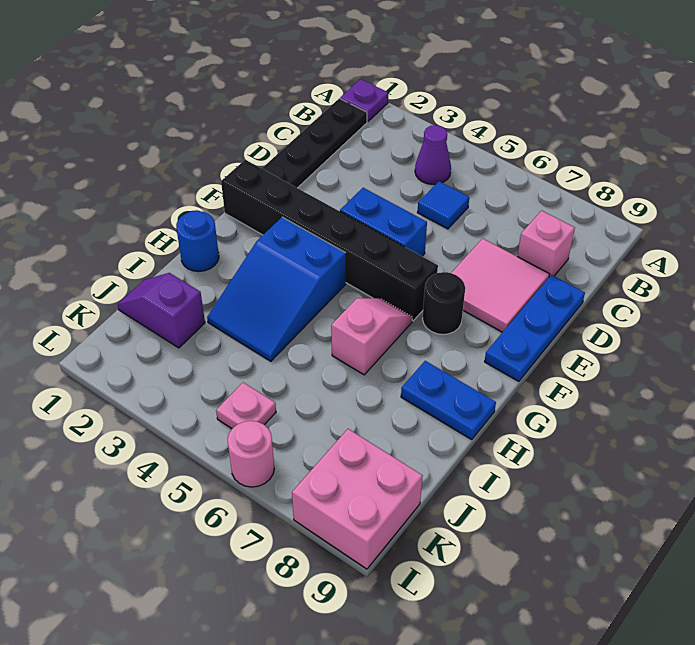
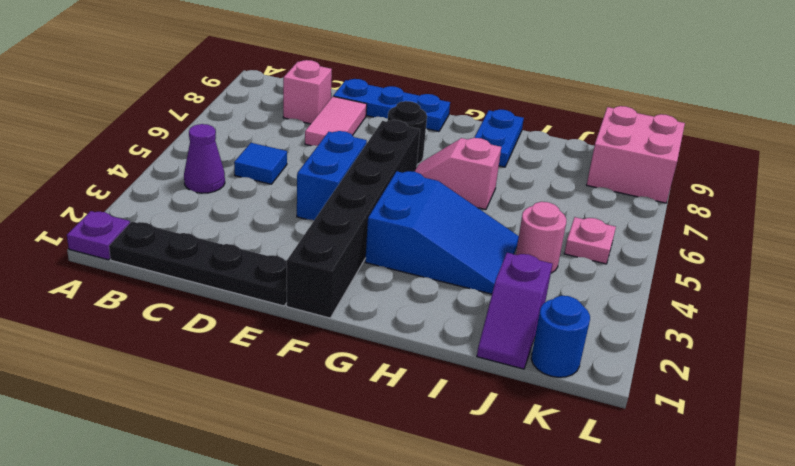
pink tile D7:E8 level 1 -> pink tile D7:D8 level 1
blue round brick H1 level 1 -> blue round brick K1 level 1
pink round brick L6 level 1 -> pink round brick J4 level 1

